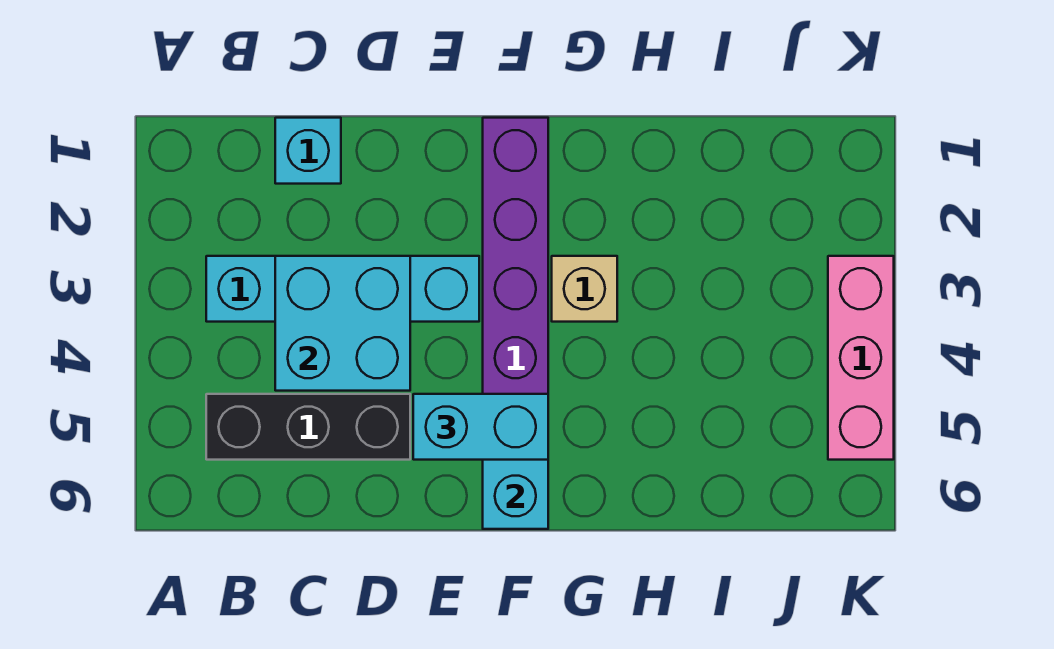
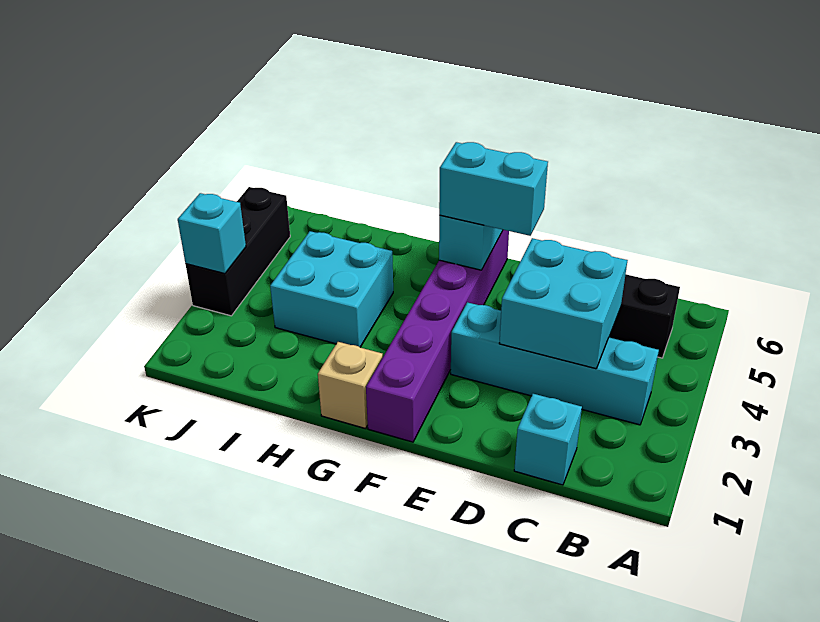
tan brick G3 level 1 -> tan brick G1 level 1
none -> cyan brick H3:I4 level 1
pink brick K3:K5 level 1 -> black brick K3:K5 level 1
none -> cyan brick K3 level 2

